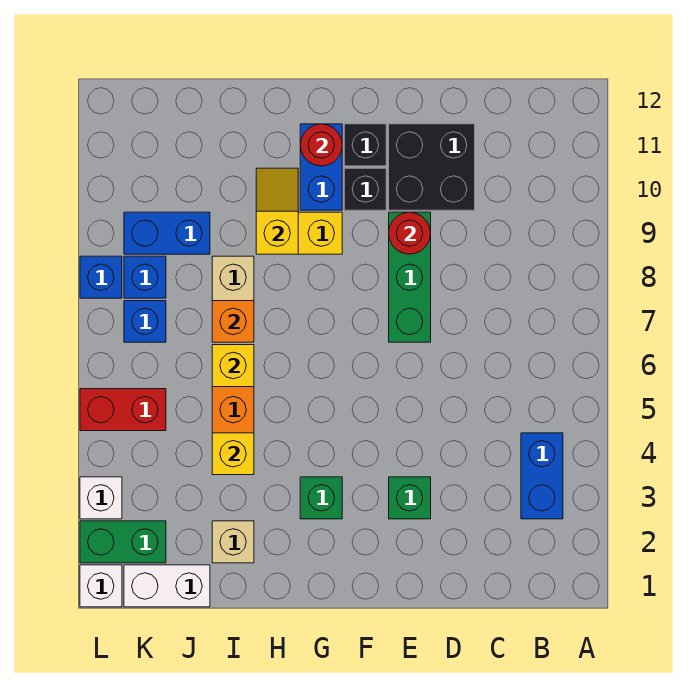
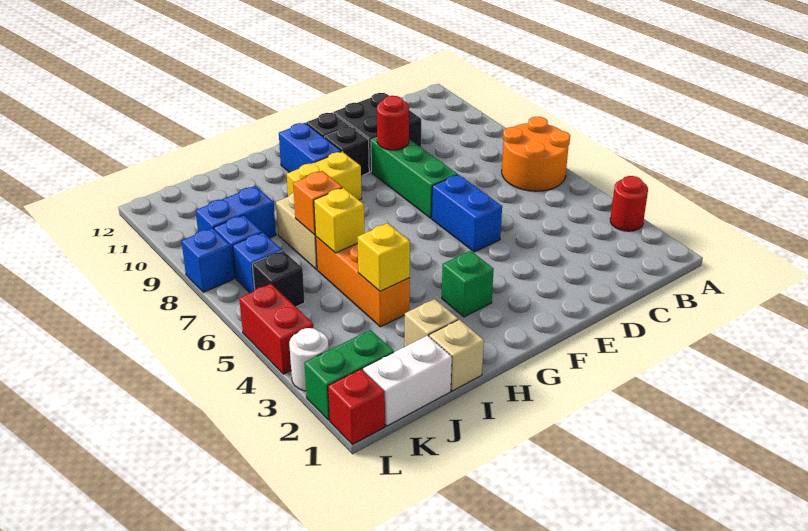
none -> orange round brick A6:B7 level 1
blue brick B3:B4 level 1 -> blue brick E5:E6 level 1
green brick E3 level 1 -> none
red round brick G11 level 2 -> red round brick A3 level 1
yellow slope H9:H10 level 2 top 9 -> none
none -> tan brick I1 level 1
red brick K5:L5 level 1 -> red brick L4:L5 level 1
none -> black brick K6 level 1
white brick L1 level 1 -> red brick L1 level 1
white brick L3 level 1 -> white round brick L3 level 1

